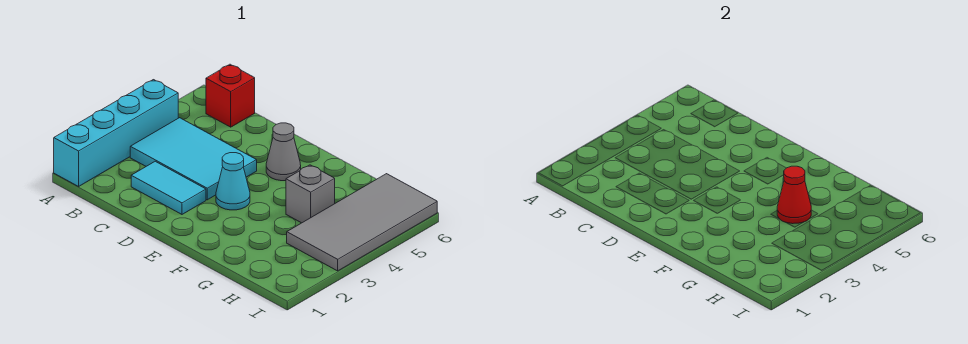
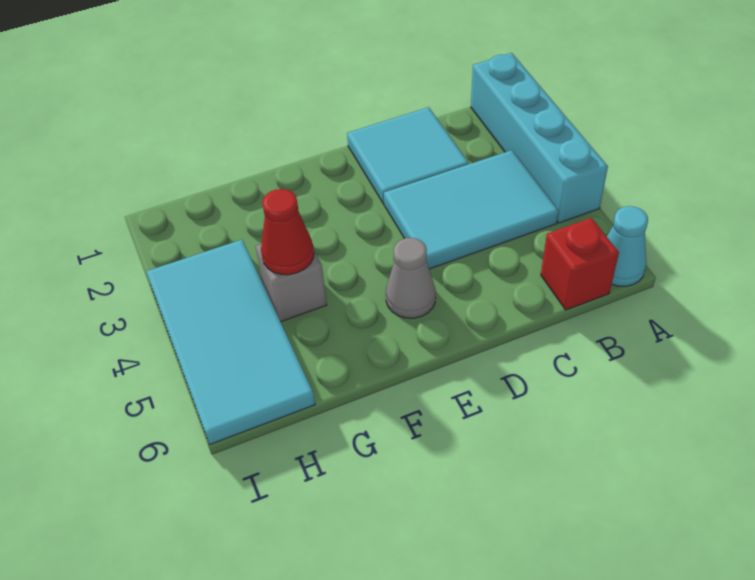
cyan tile C2:D2 level 1 -> cyan tile C1:D2 level 1
cyan cone E3 level 1 -> cyan cone A6 level 1
grey tile H3:I6 level 1 -> cyan tile H3:I6 level 1

